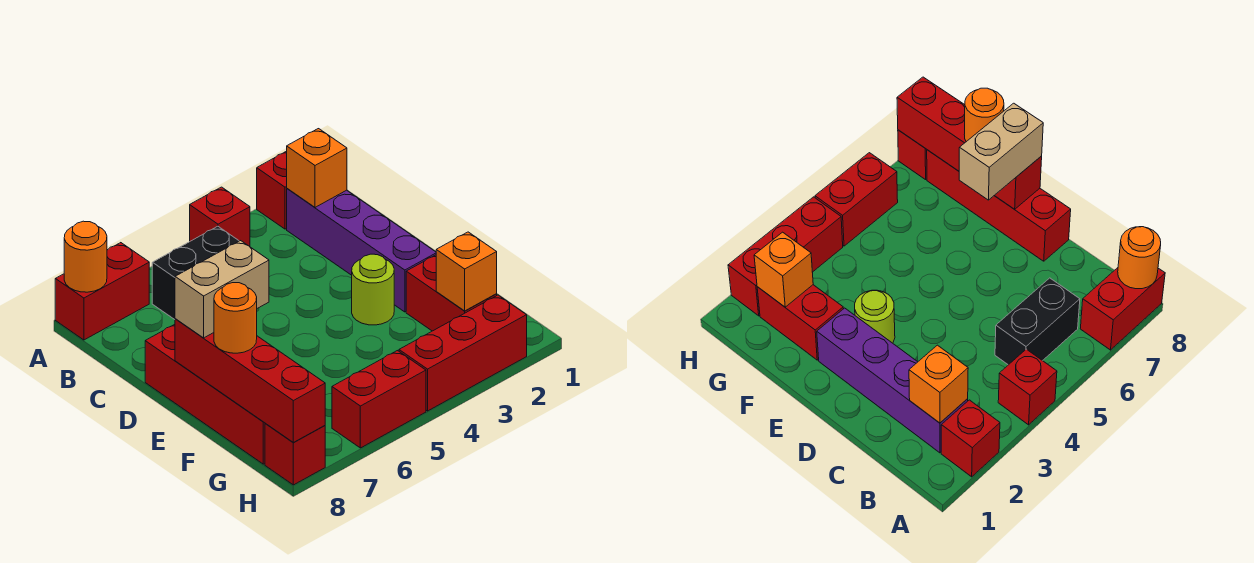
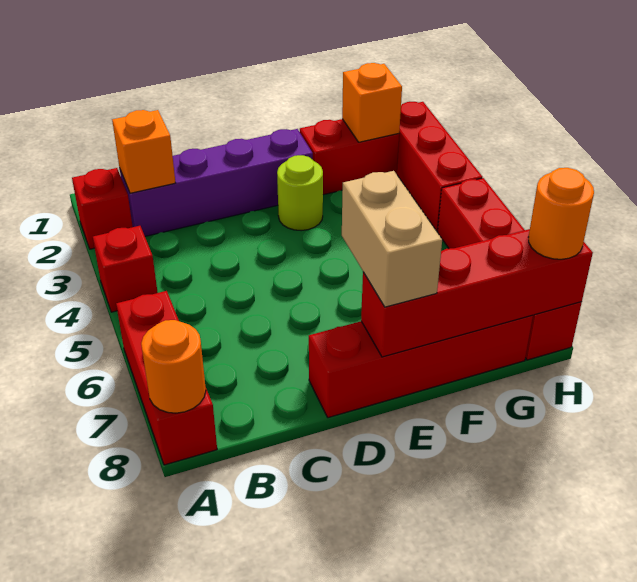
red brick A7:A8 level 1 -> red brick A6:A8 level 1
black brick B5:B6 level 1 -> none
orange round brick F8 level 3 -> orange round brick H8 level 3

